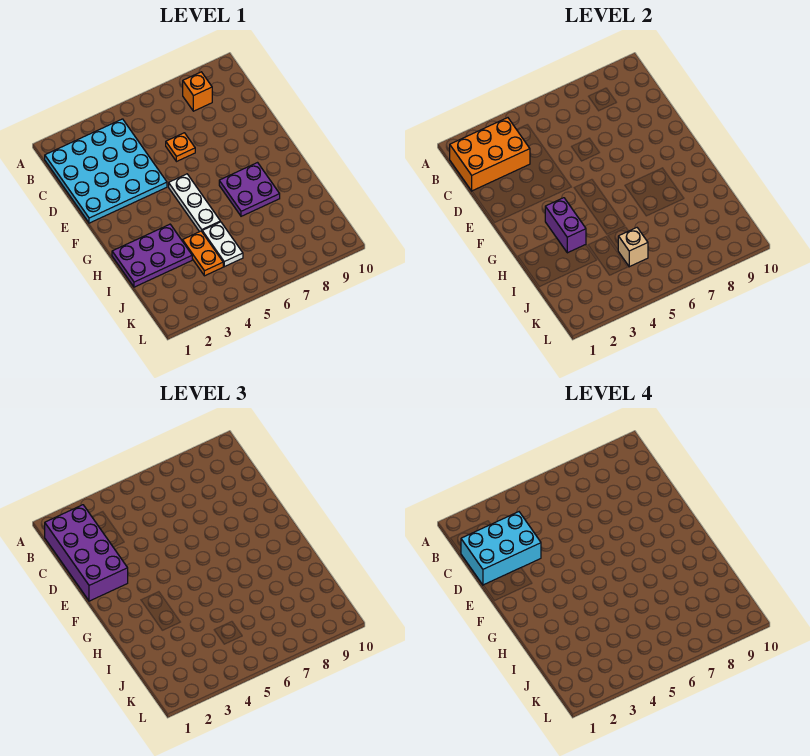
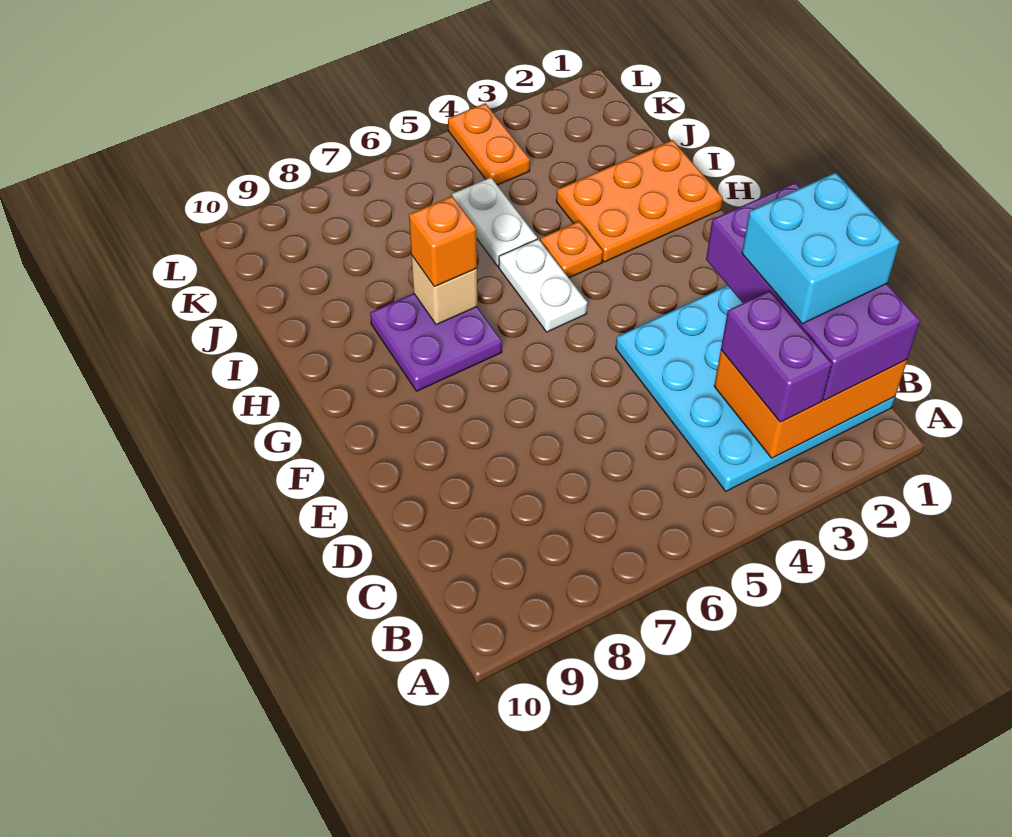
orange brick B8 level 1 -> orange brick H7 level 3
cyan brick C1:D3 level 4 -> cyan brick C1:D2 level 4
orange plate D6 level 1 -> orange plate H4 level 1
white plate F5:H5 level 1 -> white plate G5:H5 level 1
purple brick G3:H3 level 2 -> purple brick B3:C3 level 3
purple plate H1:I3 level 1 -> orange plate H1:I3 level 1
orange plate I4:J4 level 1 -> orange plate K4:L4 level 1
tan brick J5 level 2 -> tan brick H7 level 2

